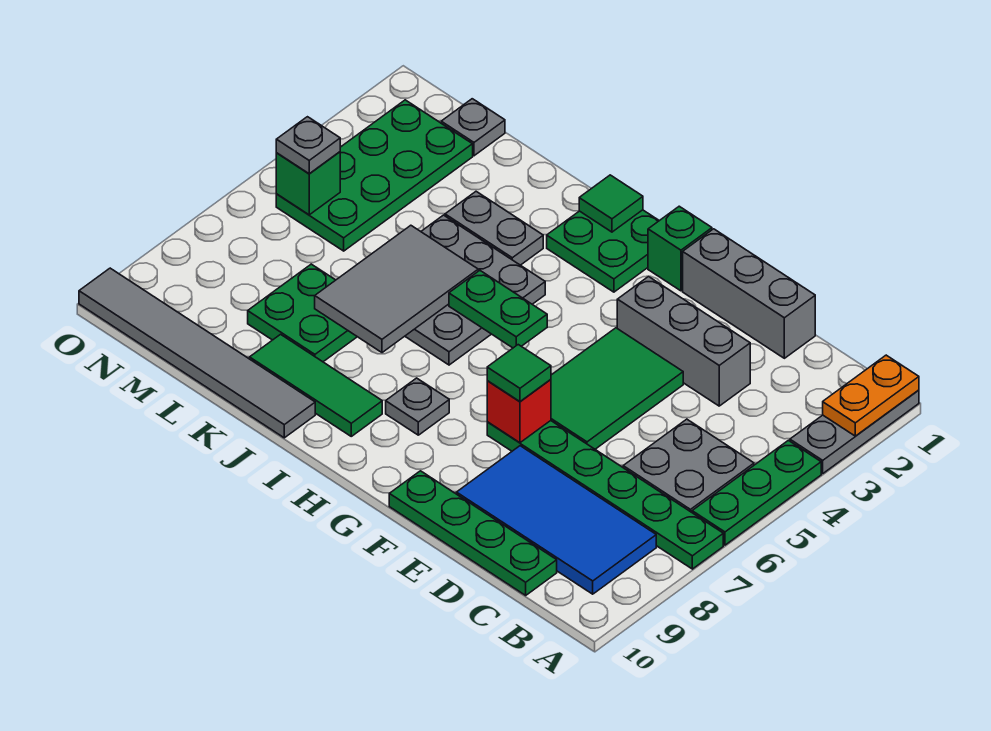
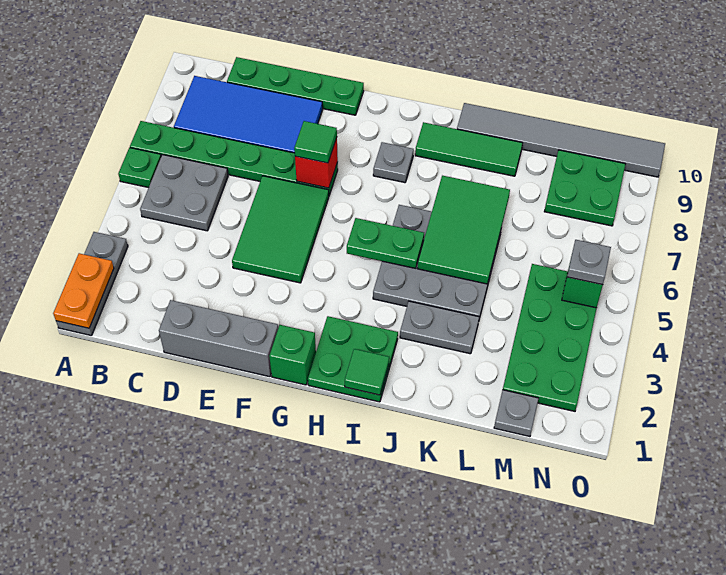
green plate A4:A6 level 1 -> green plate A6 level 1
grey brick D3:F3 level 1 -> none
grey tile J5:K7 level 2 -> green tile J5:K7 level 2
green plate K7:L8 level 1 -> green plate M8:N9 level 1

